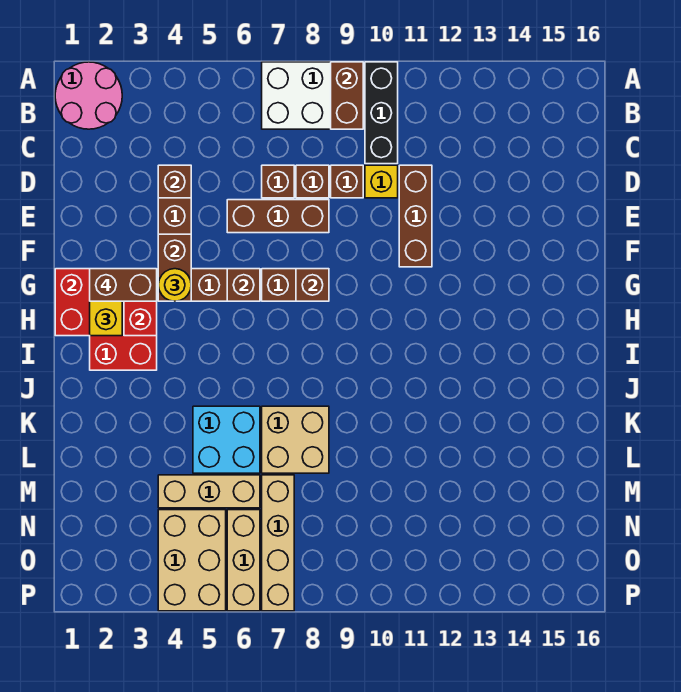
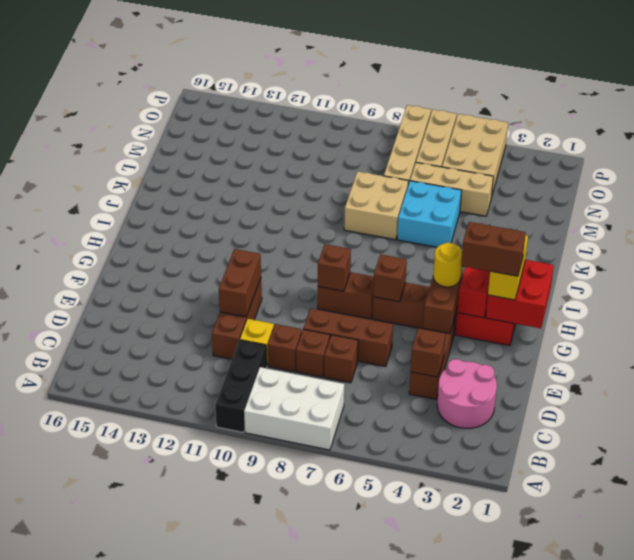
pink round brick A1:B2 level 1 -> pink round brick C2:D3 level 1
brown brick A9:B9 level 2 -> brown brick E11:F11 level 2

